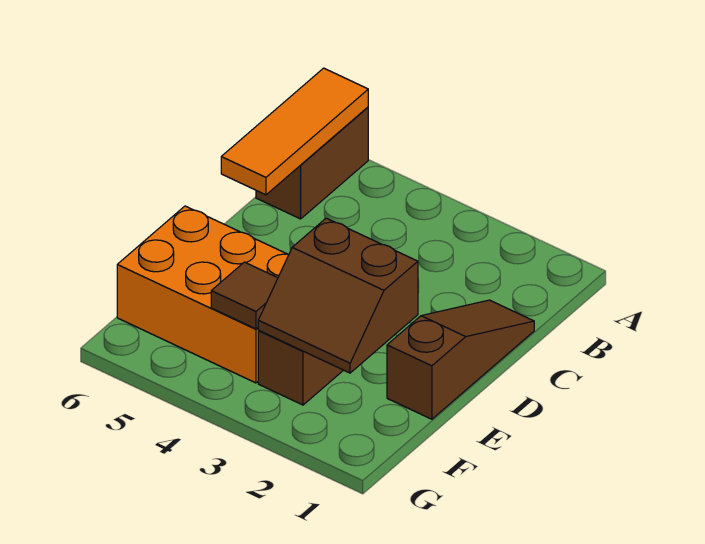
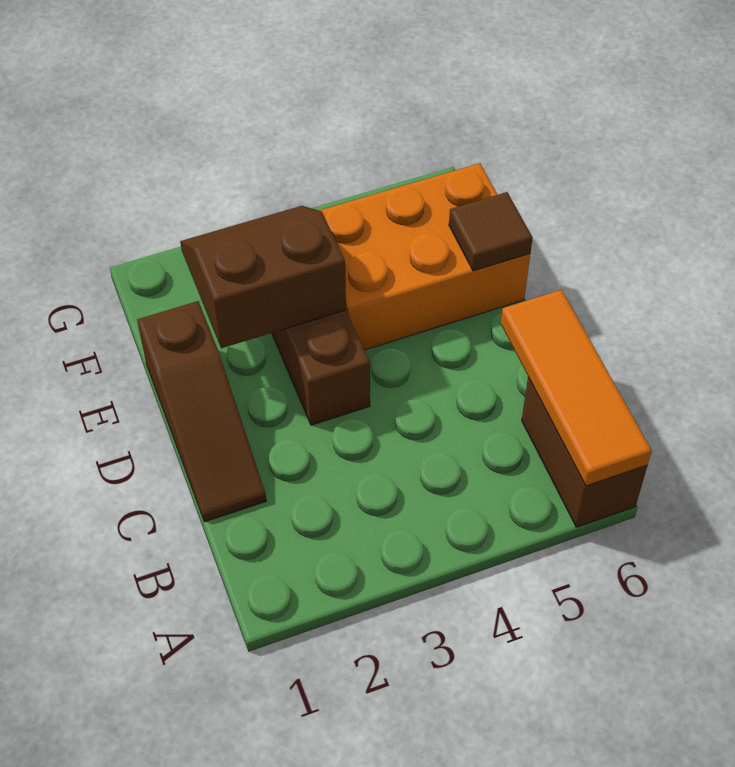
brown tile F4 level 2 -> brown tile E6 level 2

